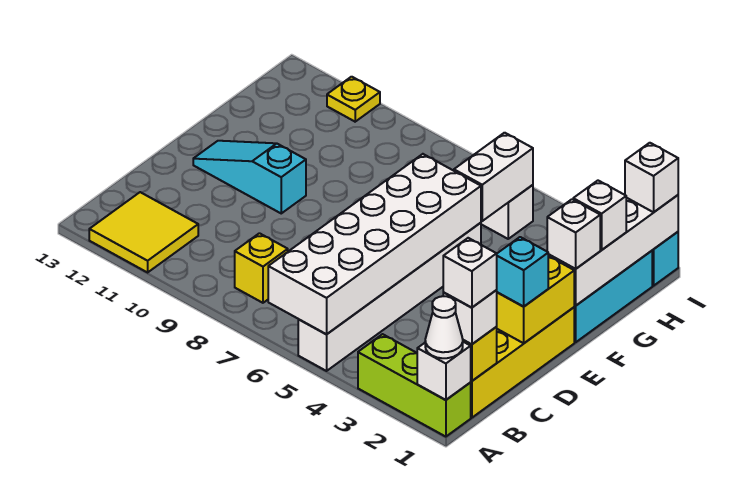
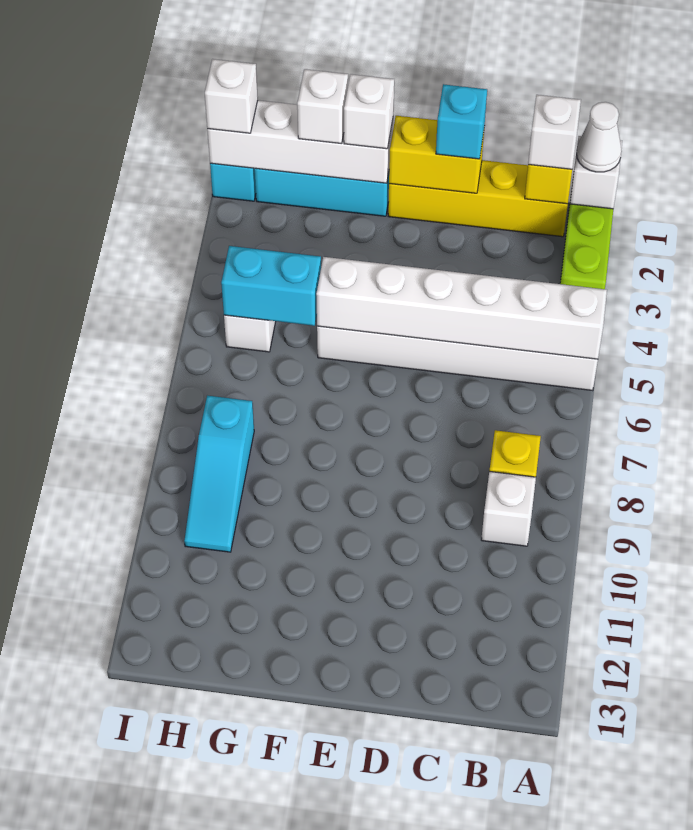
white brick A5:F6 level 2 -> white brick A5:F5 level 2
yellow tile A11:B12 level 1 -> none
white brick B1 level 4 -> white brick B9 level 1
cyan slope E10:E12 level 1 top 10 -> cyan slope H8:H10 level 1 top 8
white brick G5:H5 level 2 -> cyan brick G5:H5 level 2
yellow plate I11 level 1 -> none

